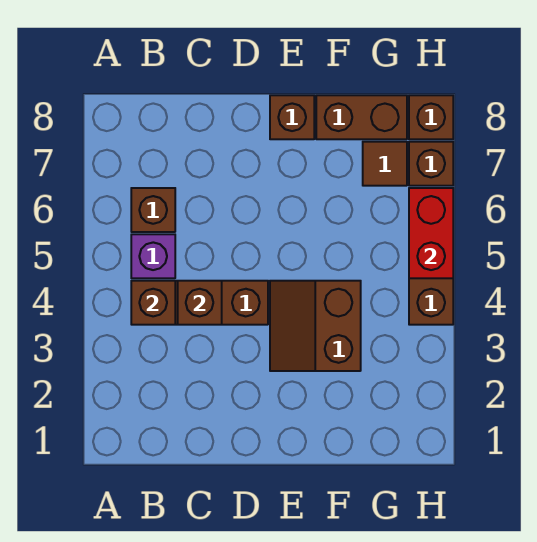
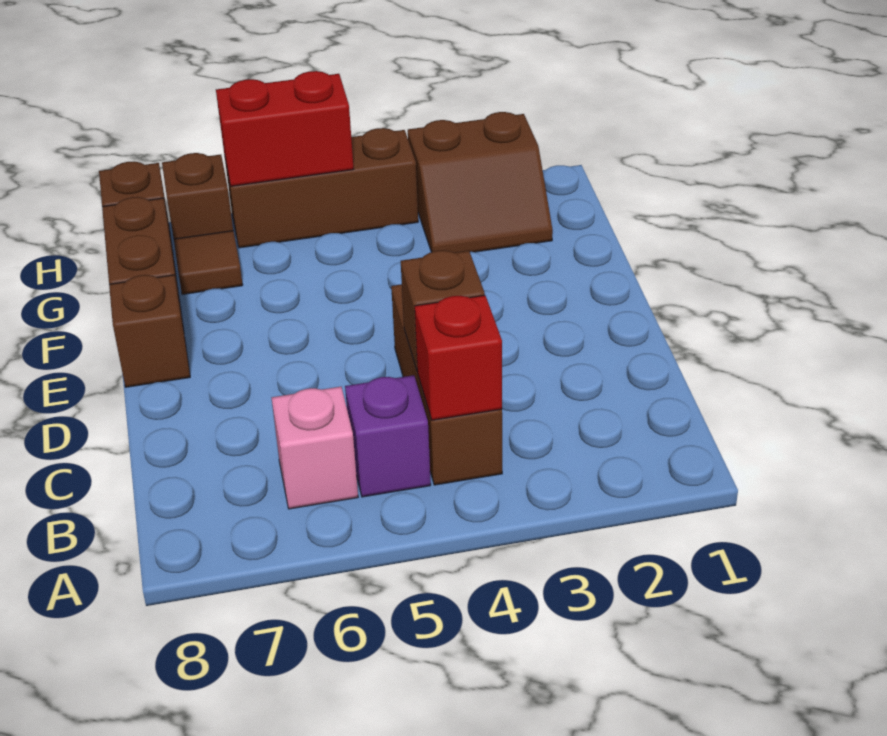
brown brick B4 level 2 -> red brick B4 level 2
brown brick B6 level 1 -> pink brick B6 level 1
brown slope E3:F4 level 1 top F -> brown slope G2:H3 level 1 top H

